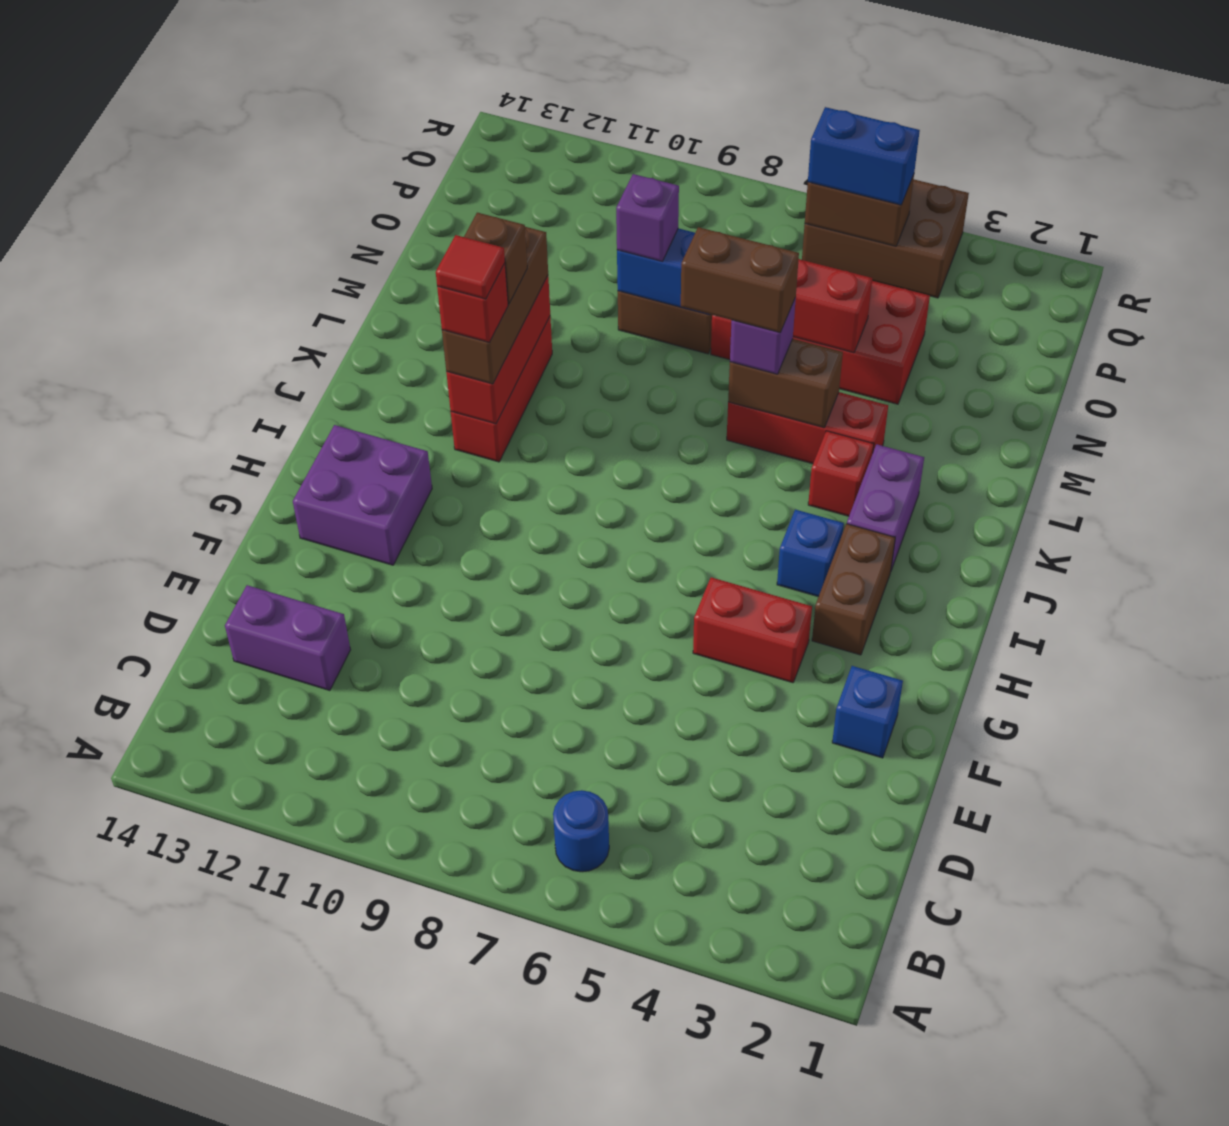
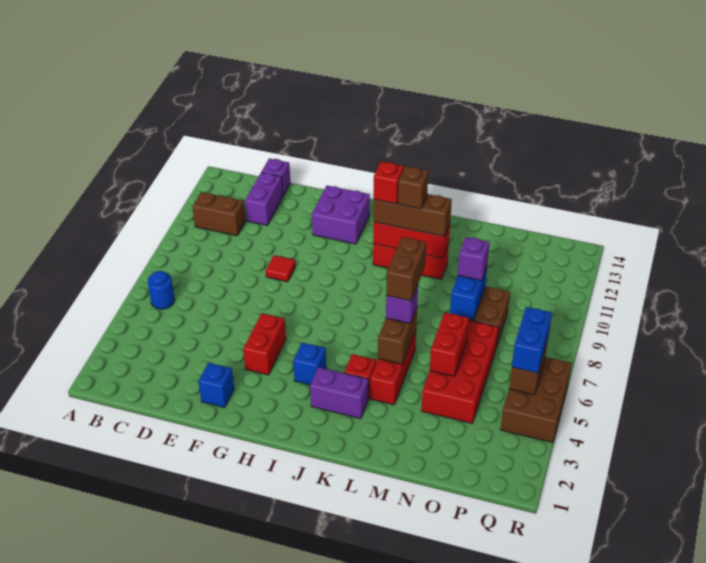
none -> purple brick D14 level 1
brown brick H3:I3 level 1 -> brown brick B11:C11 level 1
red tile J11 level 5 -> red tile F9 level 1

